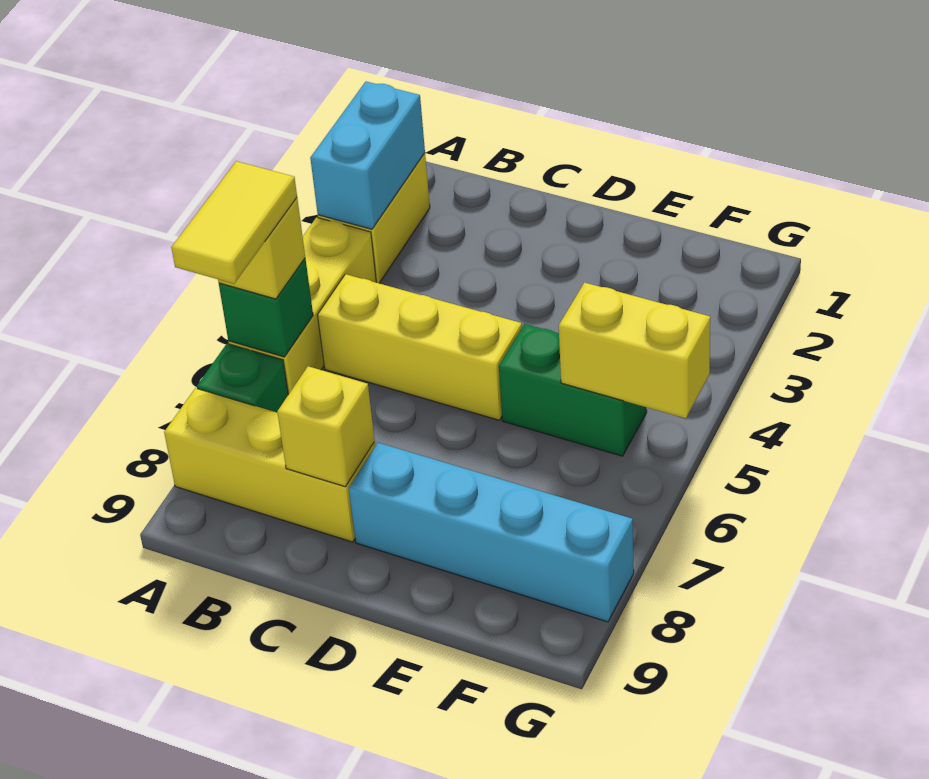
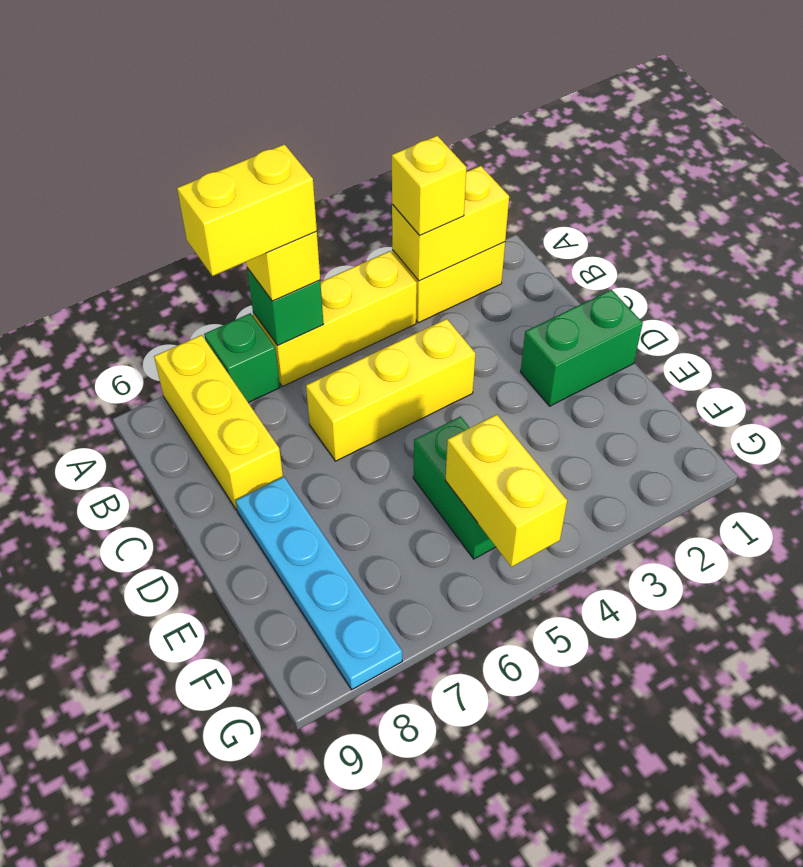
cyan brick A2:A3 level 2 -> yellow brick A2:A3 level 2
yellow tile A6:A7 level 4 -> yellow brick A6:A7 level 4
yellow brick B5:D5 level 1 -> yellow brick C4:C6 level 1
yellow brick C8 level 2 -> yellow brick A3 level 3
none -> green brick D1:D2 level 1
cyan brick D8:G8 level 1 -> cyan plate D8:G8 level 1

